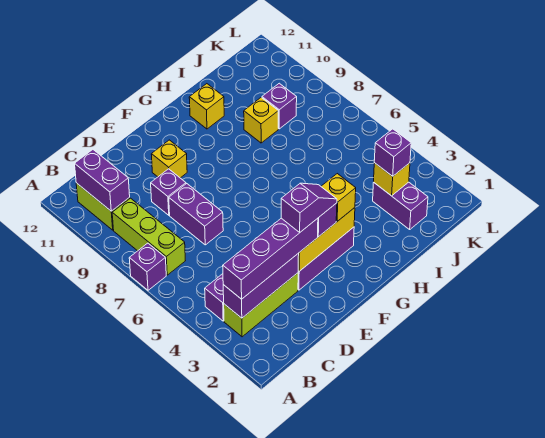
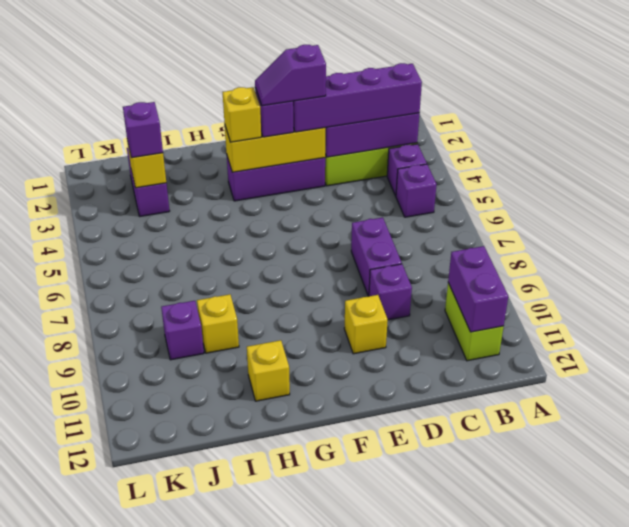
purple brick A7 level 1 -> purple brick B5 level 1
lime brick B7:B9 level 1 -> none

